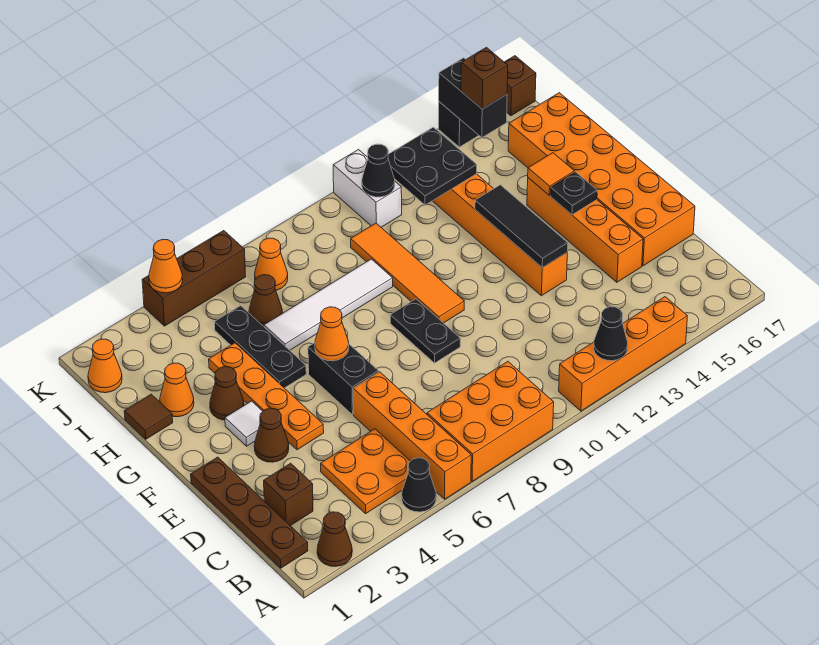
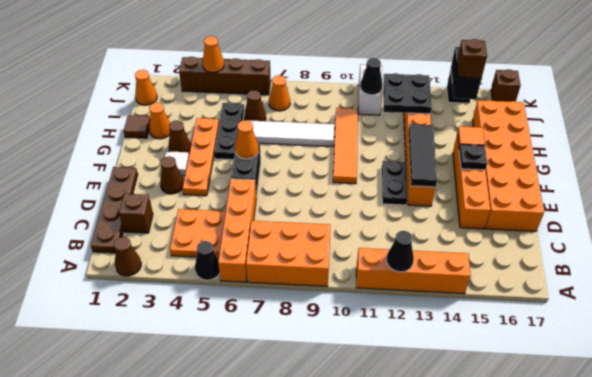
black plate E9:F9 level 1 -> black plate E12:F12 level 1
brown brick K4:K6 level 1 -> brown brick K3:K6 level 1

